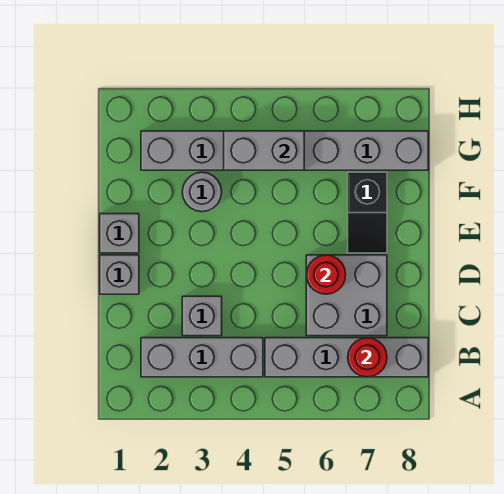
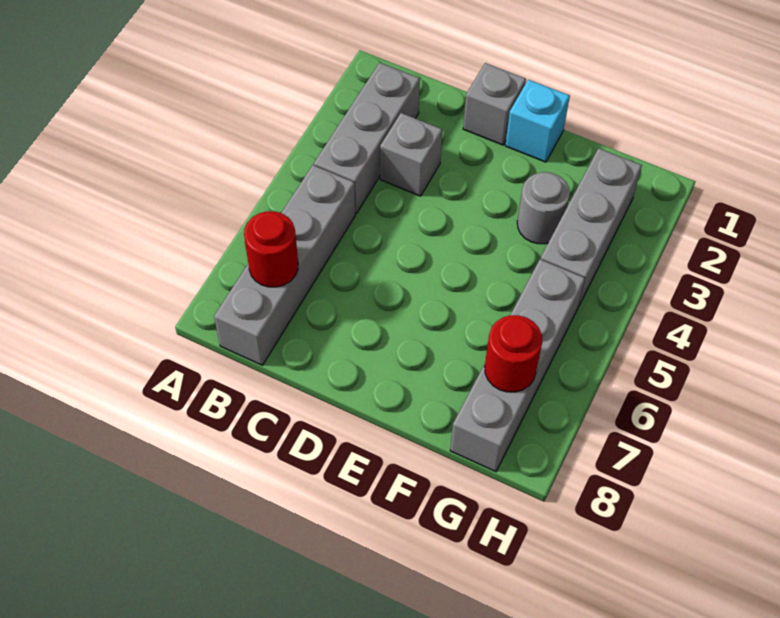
grey brick C6:D7 level 1 -> none
red round brick D6 level 2 -> red round brick G7 level 2
grey brick E1 level 1 -> cyan brick E1 level 1
black slope E7:F7 level 1 top F -> none
grey brick G4:G5 level 2 -> none

